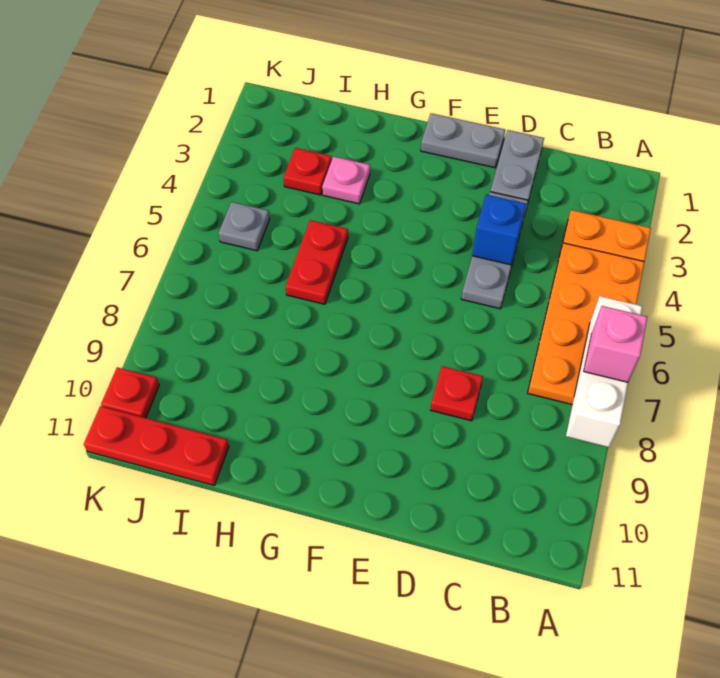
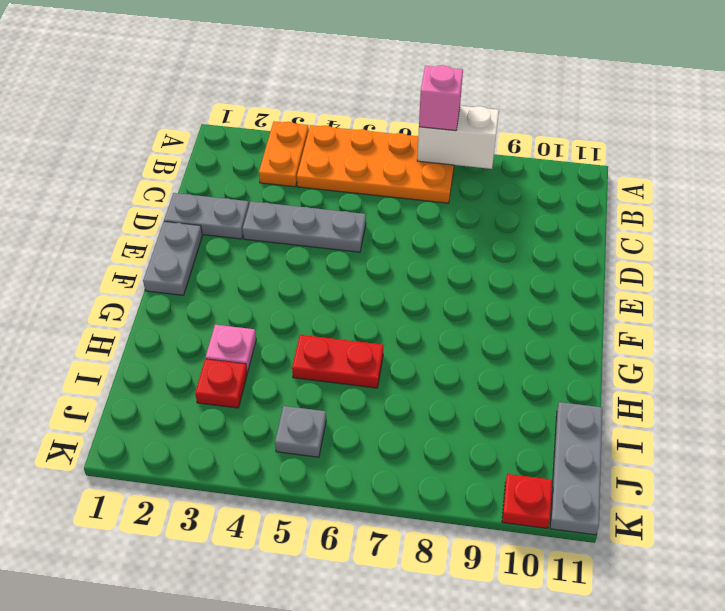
white brick A6:A8 level 2 -> white brick A7:A8 level 2
blue brick D4 level 2 -> none
red plate D8 level 1 -> none
red plate I11:K11 level 1 -> grey plate I11:K11 level 1

